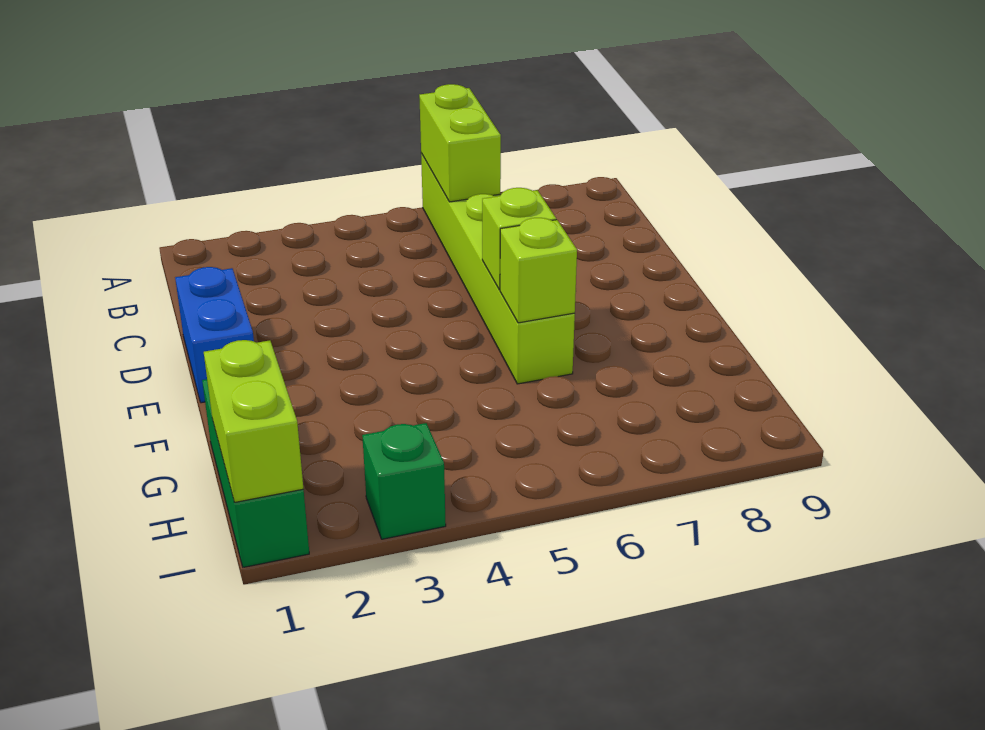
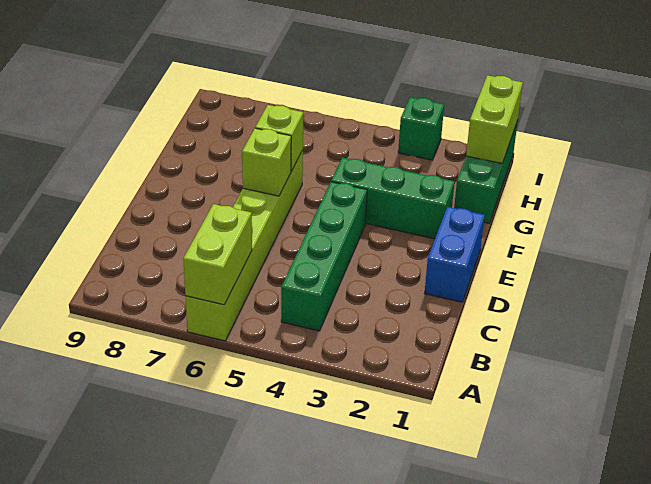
none -> green brick B4:E4 level 1
none -> green brick F2:F4 level 1

